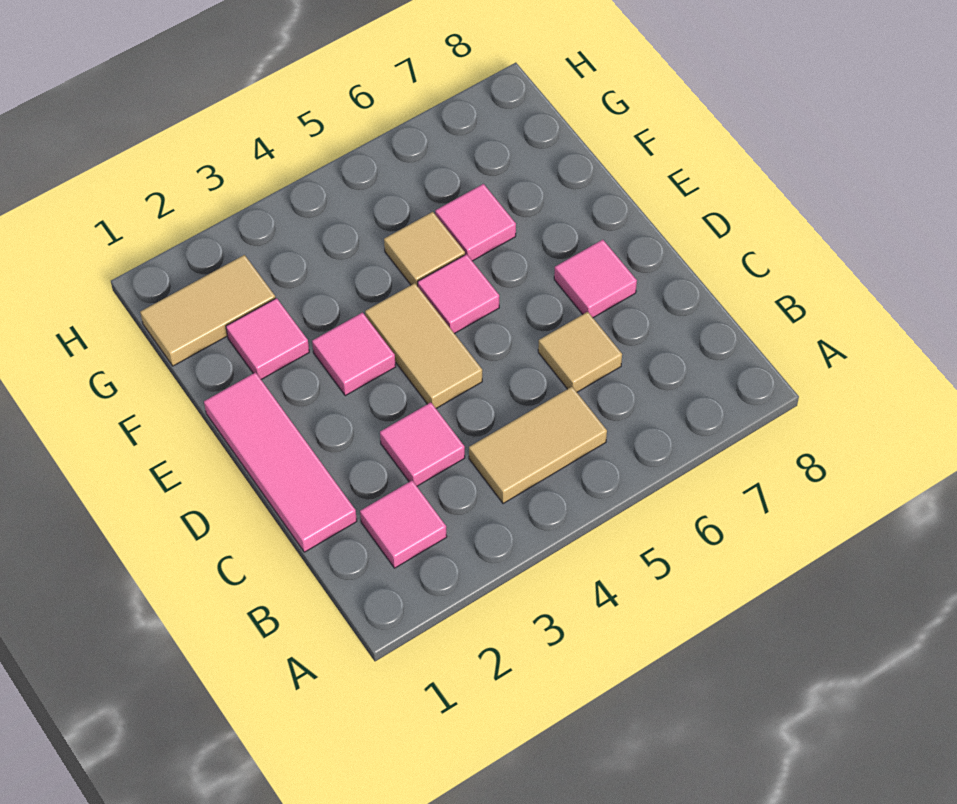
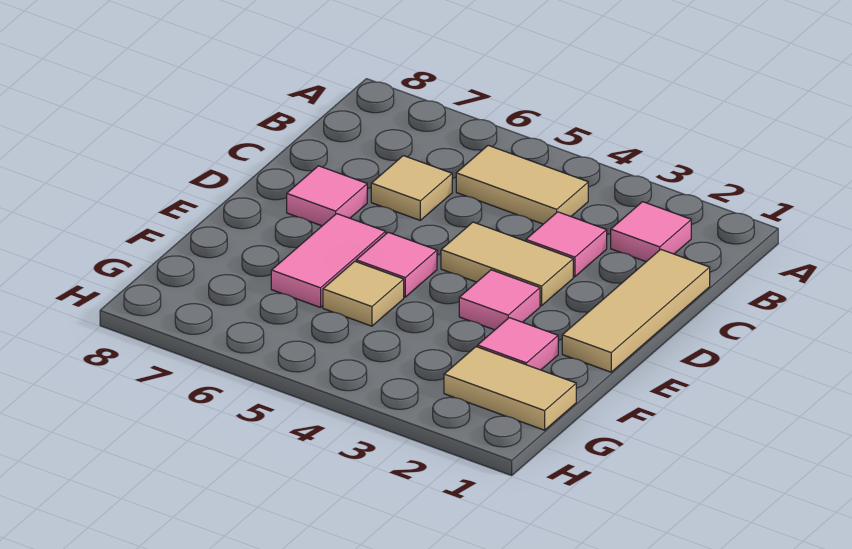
pink tile C1:E1 level 1 -> tan tile C1:E1 level 1
tan tile D4:E4 level 1 -> tan tile D3:D4 level 1
pink tile F6 level 1 -> pink tile E6:F6 level 1

